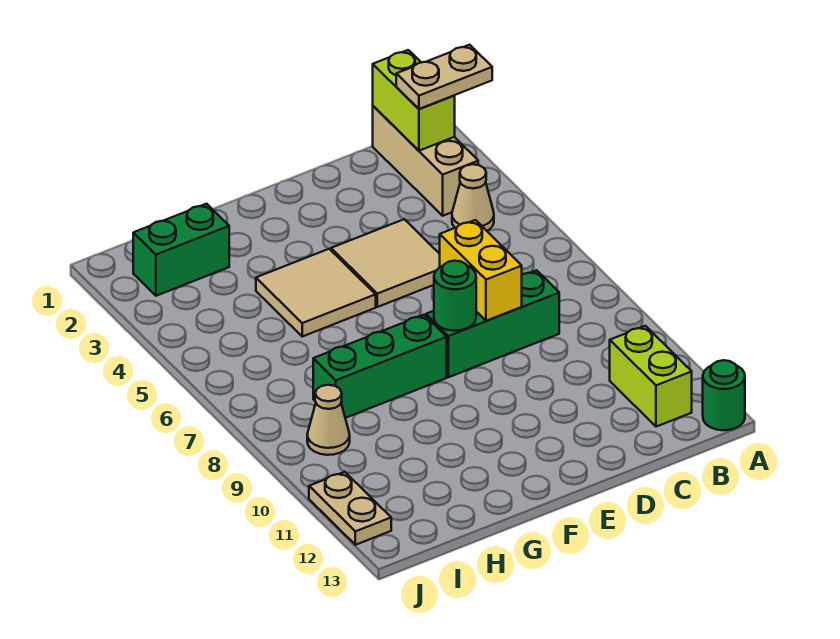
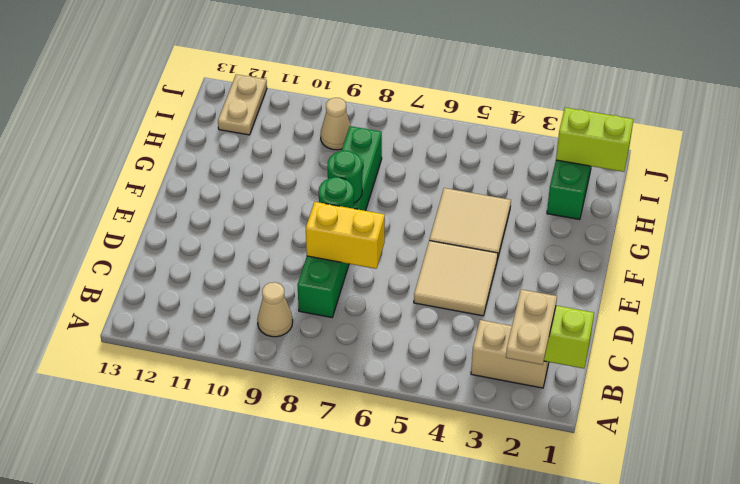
green round brick A13 level 1 -> green round brick F8 level 2
tan brick B1:B3 level 1 -> tan brick B2:B3 level 1
tan cone B4 level 1 -> tan cone B9 level 1
lime brick B11:B12 level 1 -> lime brick I1:I2 level 2
tan plate J11:J12 level 1 -> tan plate I12:J12 level 1

